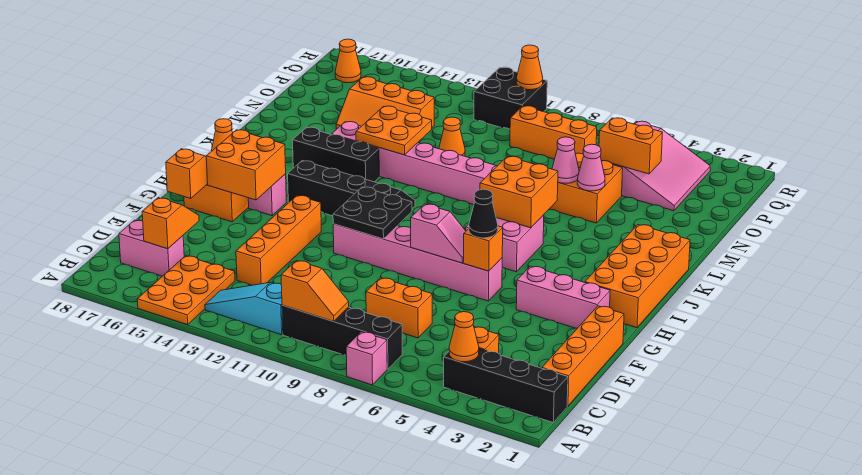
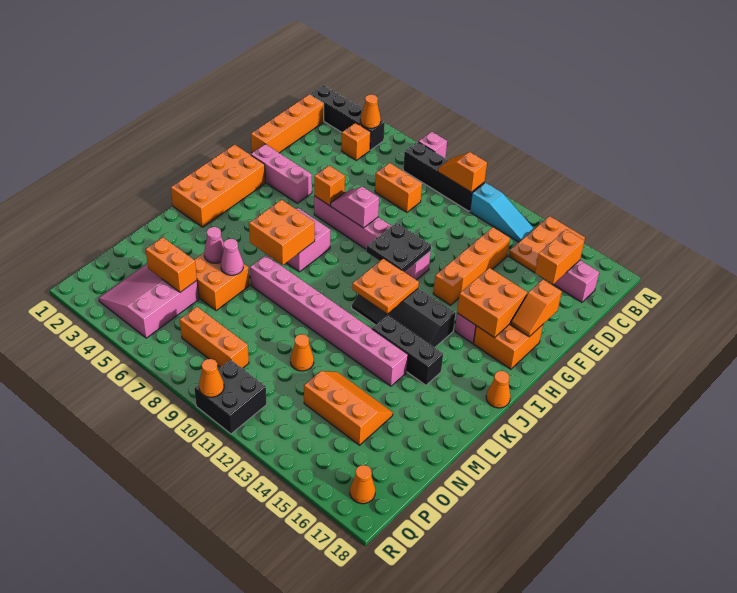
orange slope C16:D16 level 2 top C -> orange brick C16:D16 level 2
black cone G6 level 3 -> none
orange plate L12:M13 level 2 -> orange plate I11:J12 level 2

